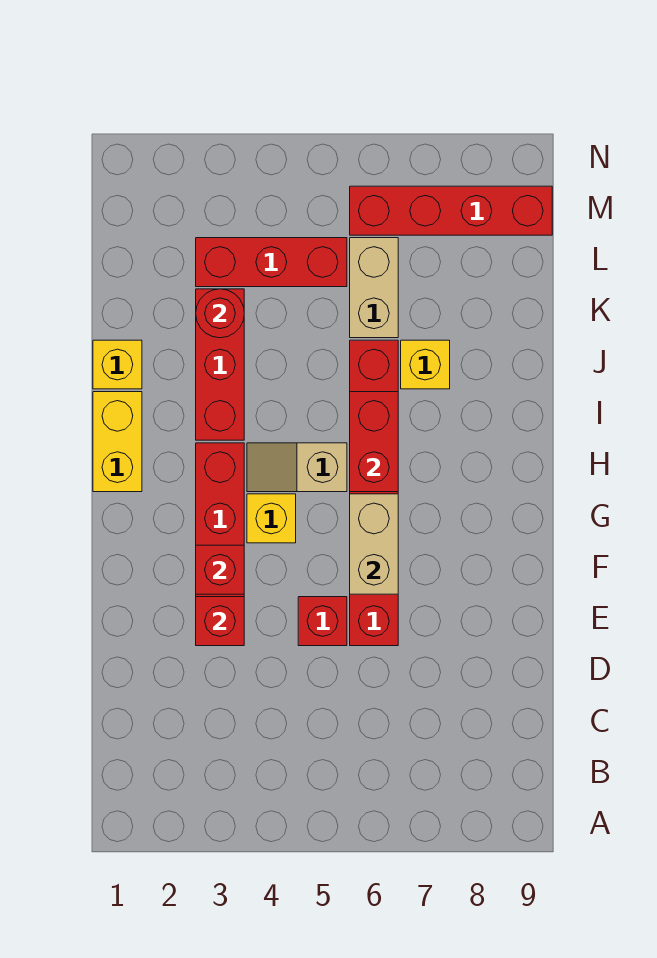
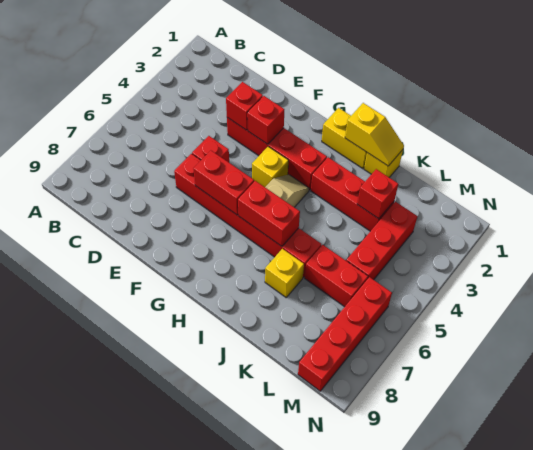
tan brick F6:G6 level 2 -> red brick F6:G6 level 2
none -> yellow slope I1:J1 level 2 top I
red round brick K3 level 2 -> red brick K3 level 2
tan brick K6:L6 level 1 -> red brick K6:L6 level 1

